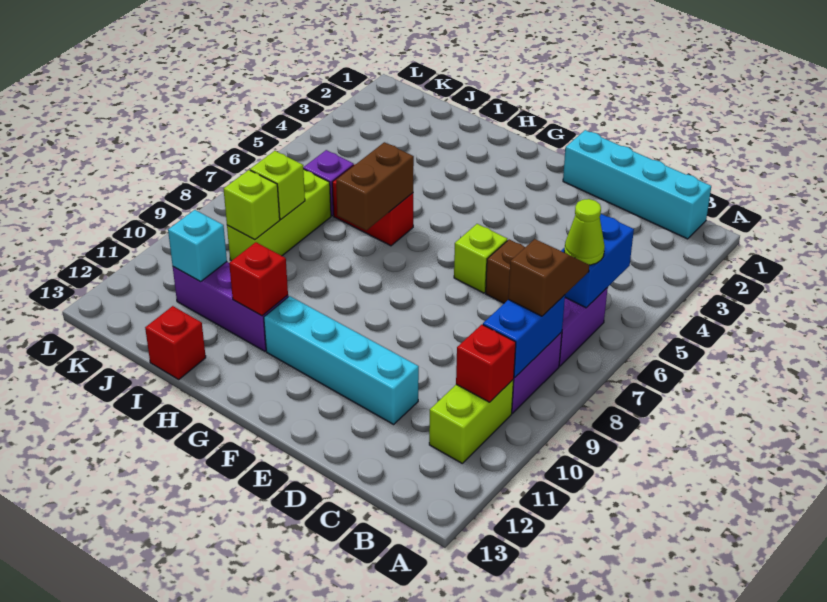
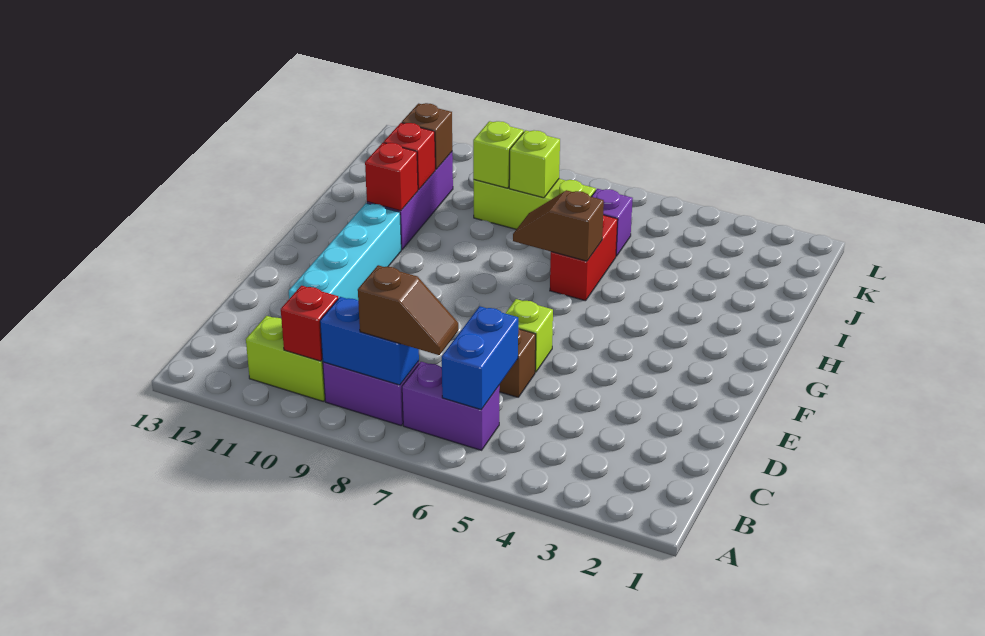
cyan brick B1:E1 level 1 -> none
blue brick B5:B6 level 2 -> blue brick B6:C6 level 2
lime cone B6 level 3 -> none
brown brick H6:H7 level 2 -> brown slope H6:H7 level 2 top 6
red brick I13 level 1 -> red brick I11 level 2
cyan brick J11 level 2 -> brown brick J11 level 2

